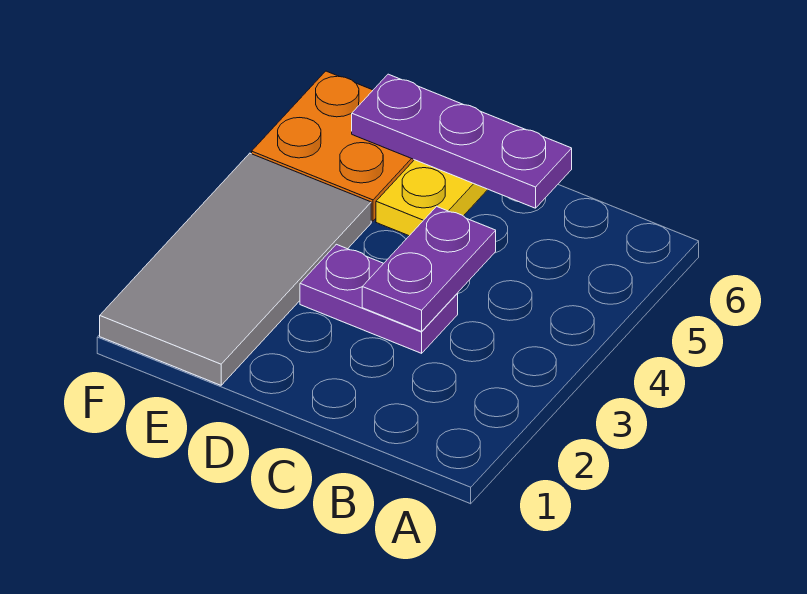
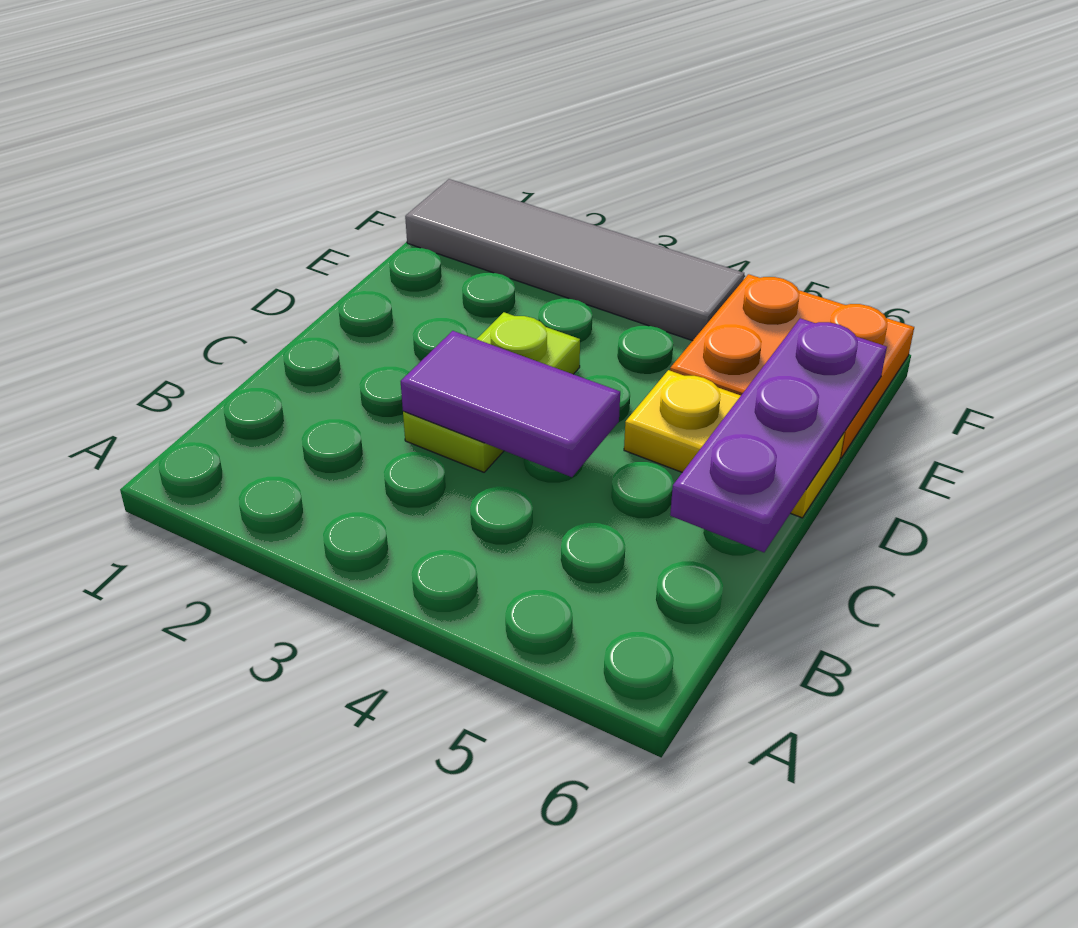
purple plate C3:D3 level 1 -> lime plate C3:D3 level 1
purple plate C3:C4 level 2 -> purple tile C3:C4 level 2
grey tile E1:F4 level 1 -> grey tile F1:F4 level 1

